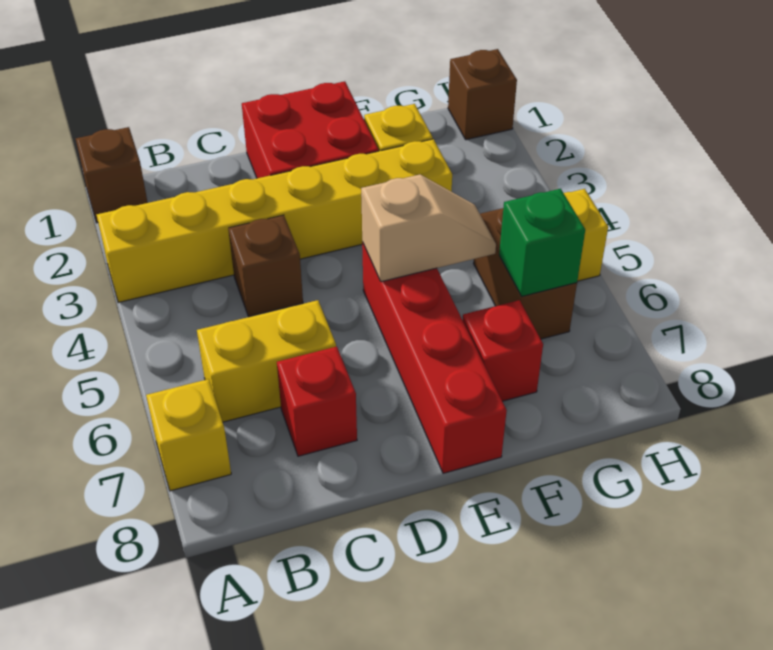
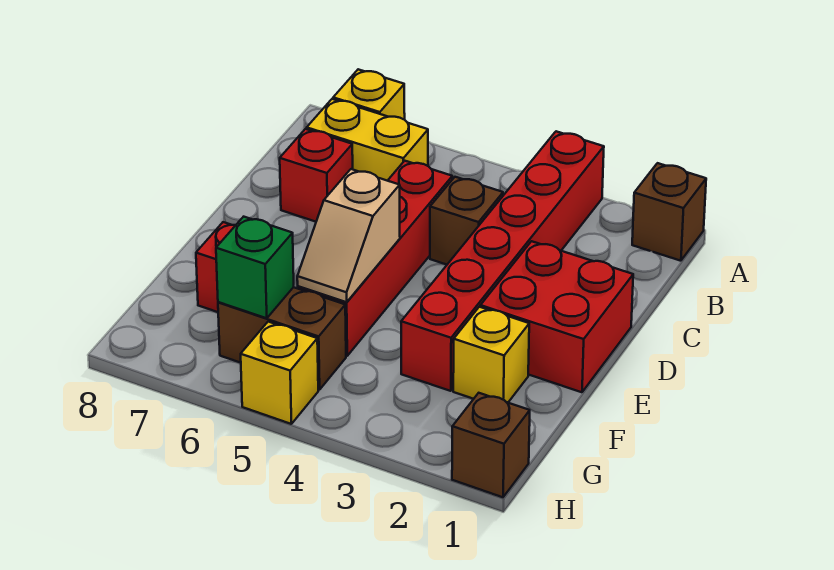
yellow brick A3:F3 level 1 -> red brick A3:F3 level 1
yellow brick B6:C6 level 1 -> yellow brick B6:B7 level 1
red brick E5:E8 level 1 -> red brick C5:F5 level 1

